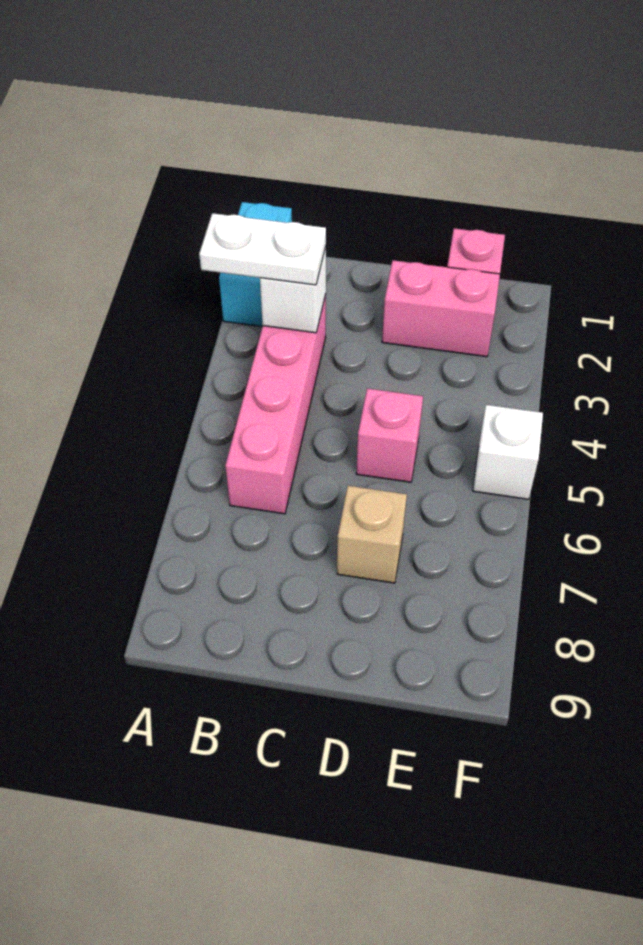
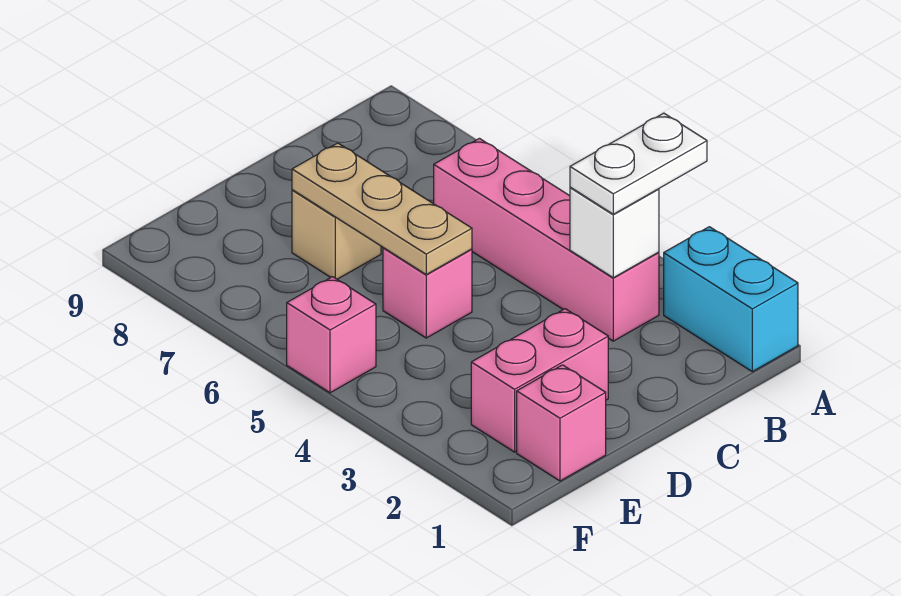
none -> tan plate D5:D7 level 2
white brick F5 level 1 -> pink brick F5 level 1

